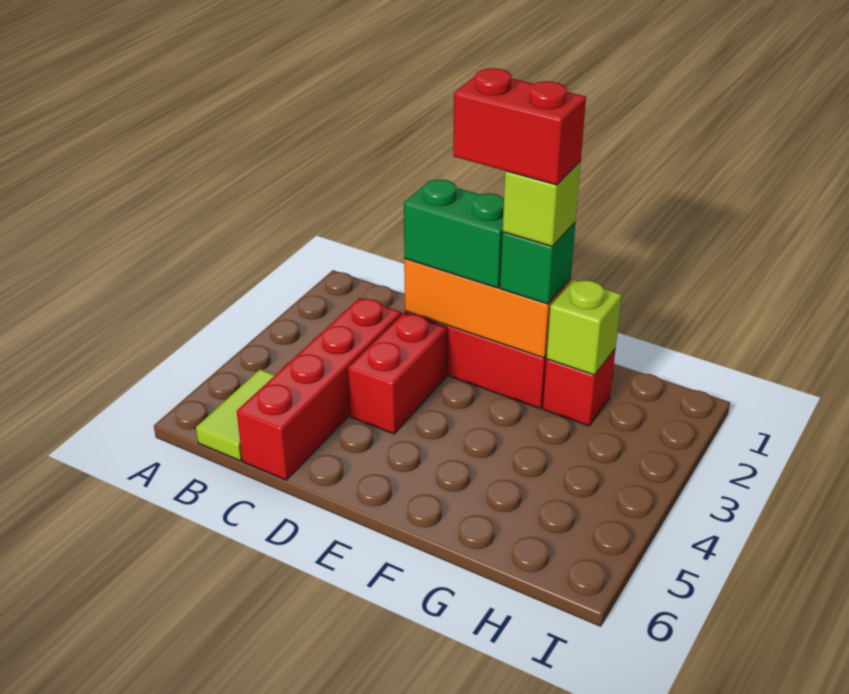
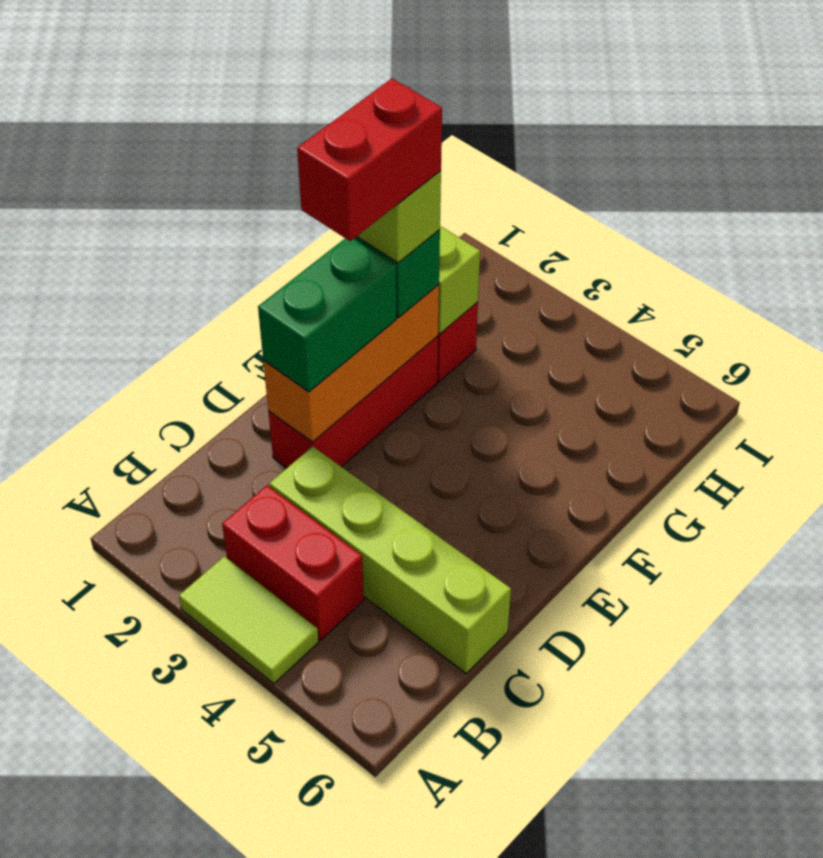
lime tile B5:B6 level 1 -> lime tile A3:A4 level 1
red brick C3:C6 level 1 -> lime brick C3:C6 level 1
red brick D3:D4 level 1 -> red brick B3:B4 level 1

